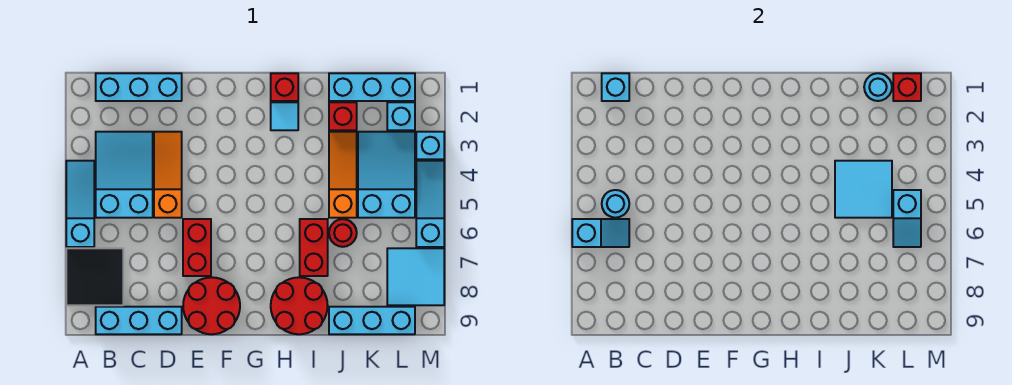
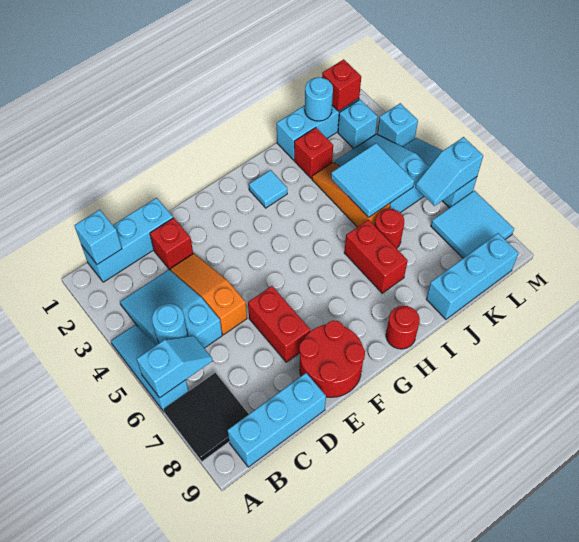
red brick H1 level 1 -> red brick D2 level 1
red round brick H8:I9 level 1 -> red round brick H9 level 1
cyan slope L5:L6 level 2 top 5 -> cyan slope L6:M6 level 2 top M

